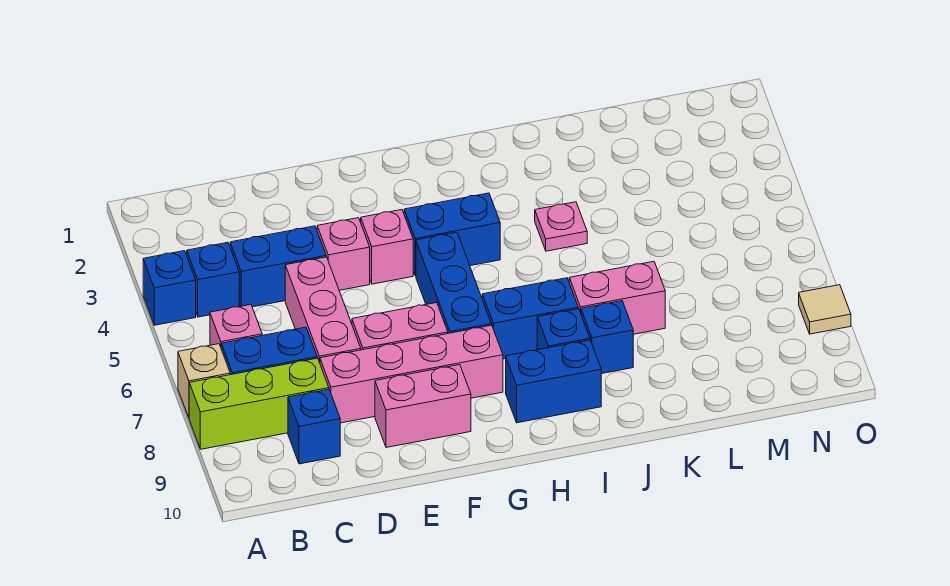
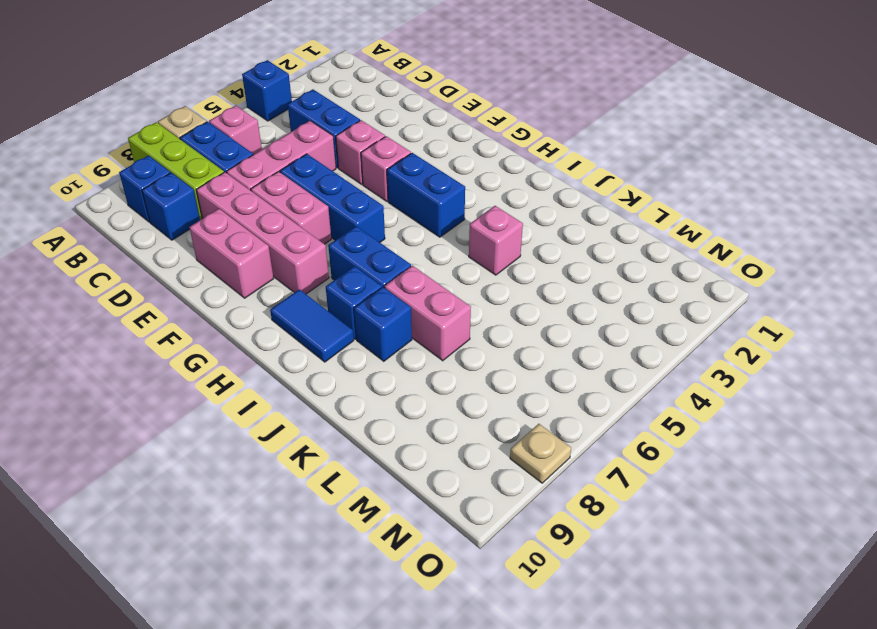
blue brick B4 level 1 -> blue brick B9 level 1
blue brick G5:G7 level 1 -> blue brick E6:G6 level 1
blue brick H9:I9 level 1 -> blue tile H9:I9 level 1
pink plate J4 level 1 -> pink brick J4 level 1
tan tile O8 level 1 -> tan plate O8 level 1

